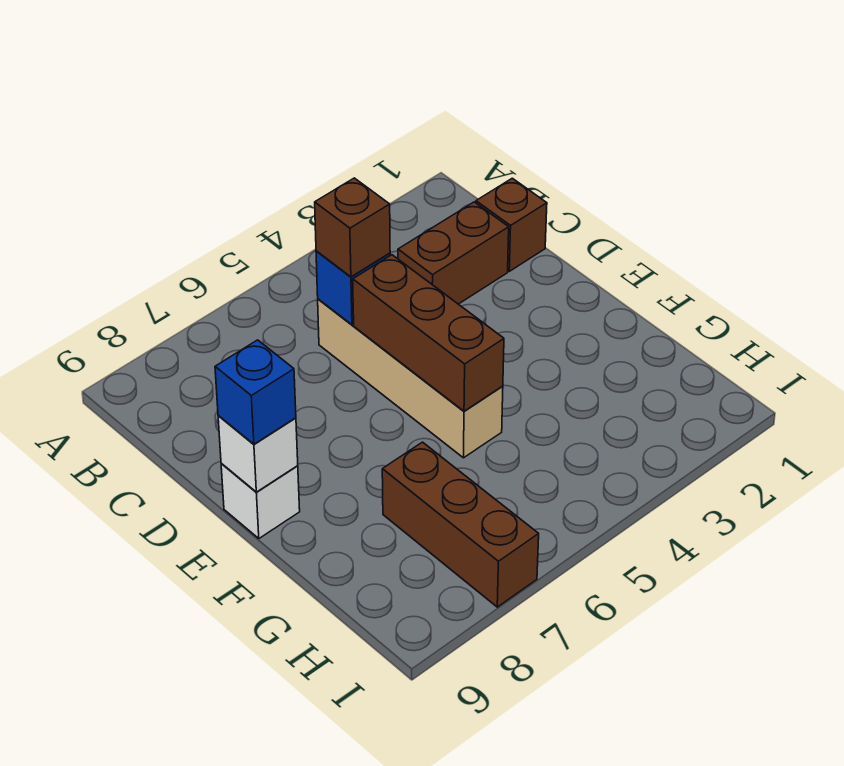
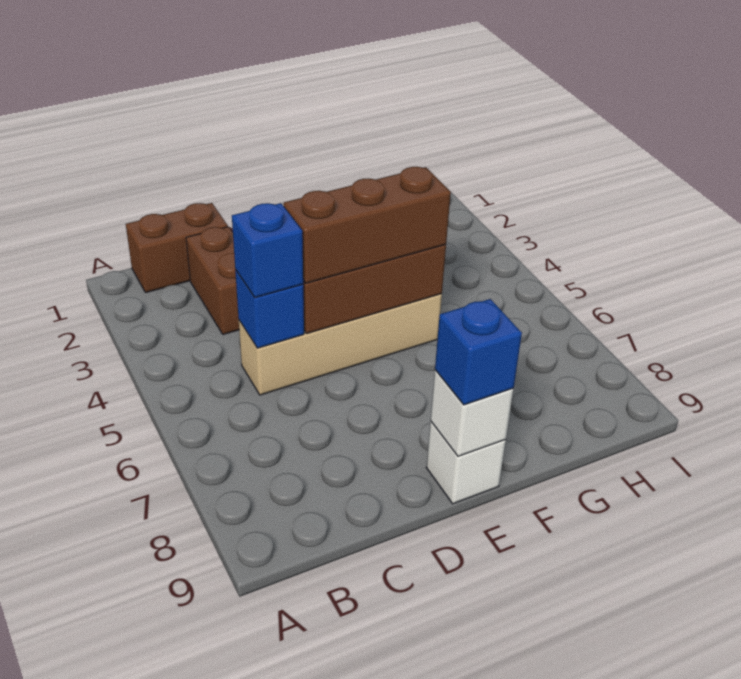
brown brick C1 level 1 -> brown brick B1:C1 level 1
brown brick C5 level 3 -> blue brick C5 level 3
brown brick G7:I7 level 1 -> brown brick D5:F5 level 3

